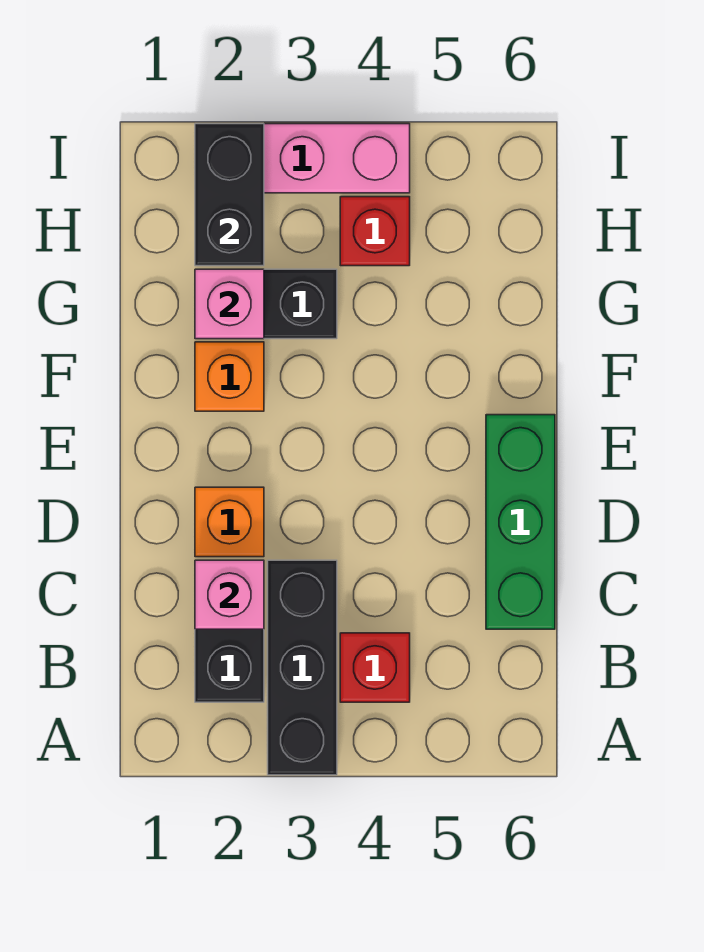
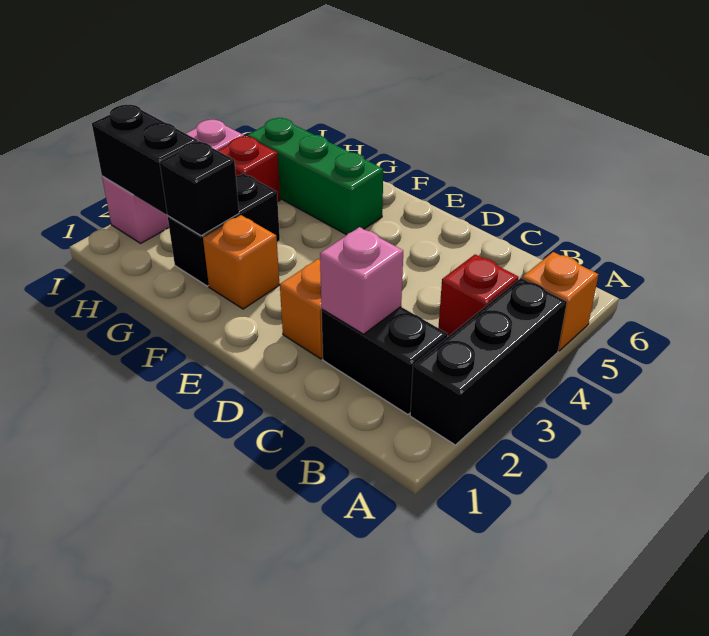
black brick A3:C3 level 1 -> black brick A2:A4 level 1
none -> orange brick A5 level 1
green brick C6:E6 level 1 -> green brick F5:H5 level 1
pink brick G2 level 2 -> black brick G2 level 2

